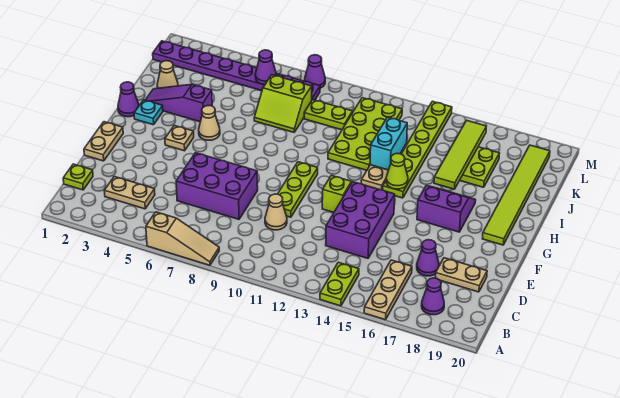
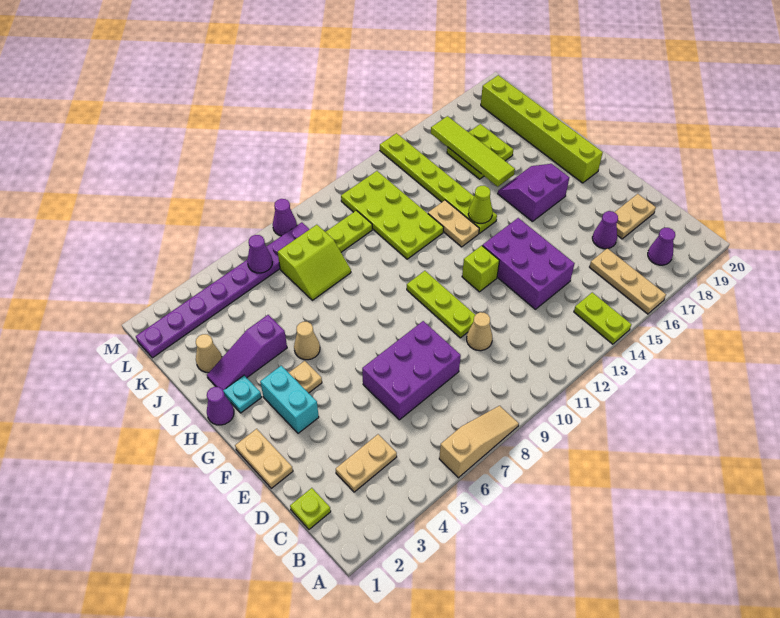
lime tile G19:L19 level 1 -> lime brick G19:L19 level 1
cyan brick I13:J13 level 2 -> cyan brick F3:G3 level 1

